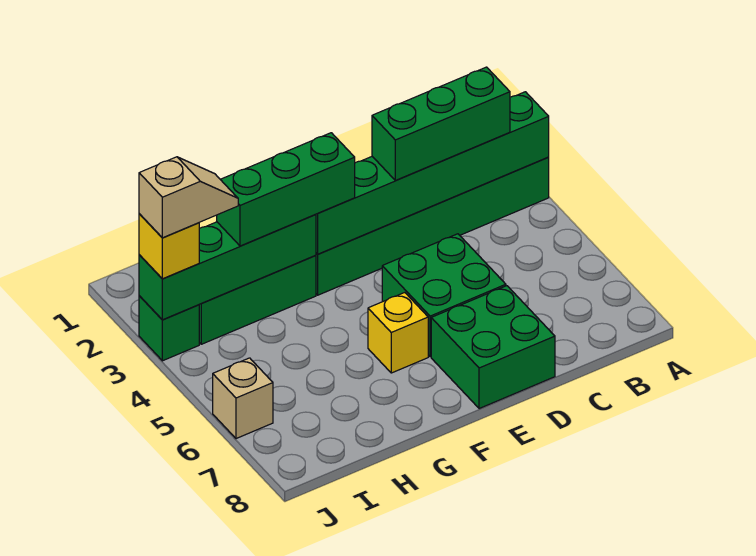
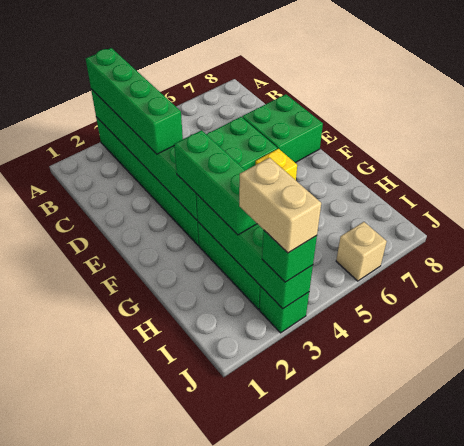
green brick B3:D3 level 3 -> green brick A3:D3 level 3
tan slope I3:J3 level 4 top J -> tan brick I3:J3 level 4
yellow brick J3 level 3 -> green brick J3 level 3

